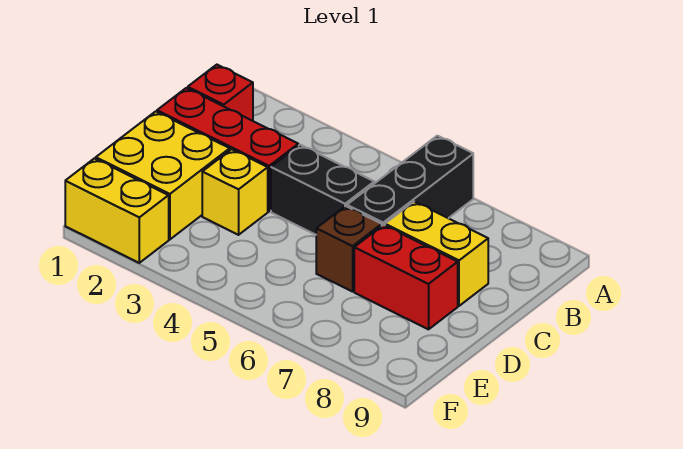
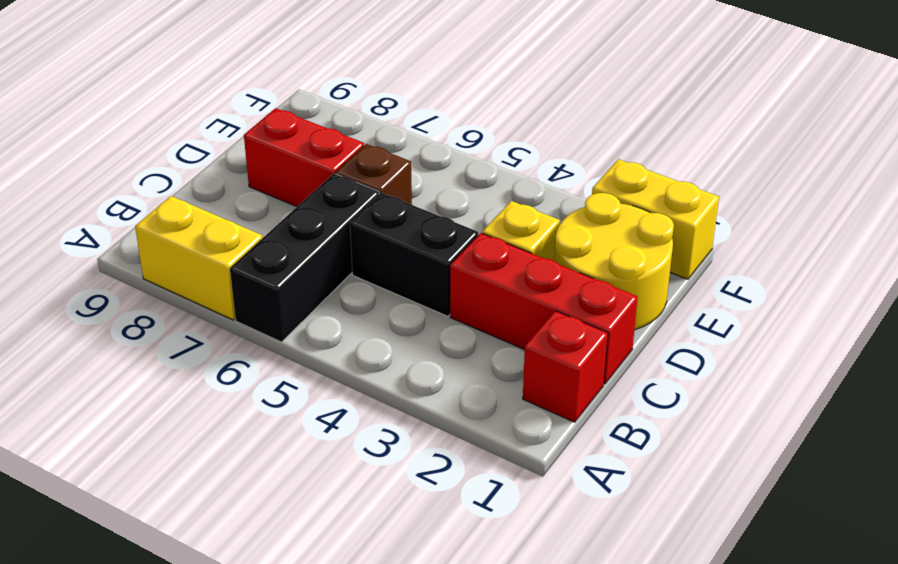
yellow brick C7:C8 level 1 -> yellow brick A7:A8 level 1
yellow brick D1:E2 level 1 -> yellow round brick D1:E2 level 1

